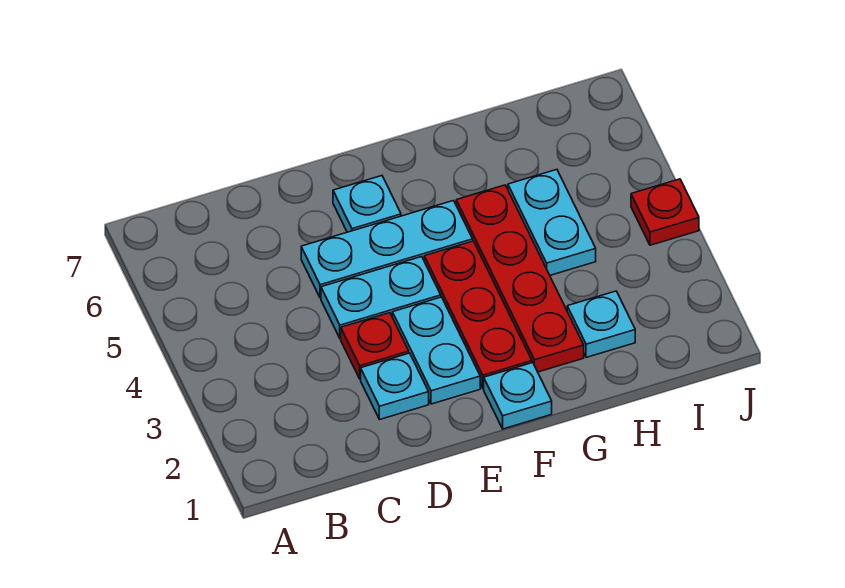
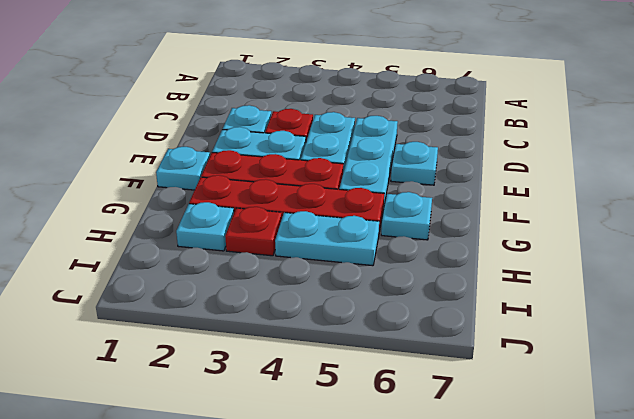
none -> cyan plate G6 level 1
red plate J4 level 1 -> red plate H3 level 1

